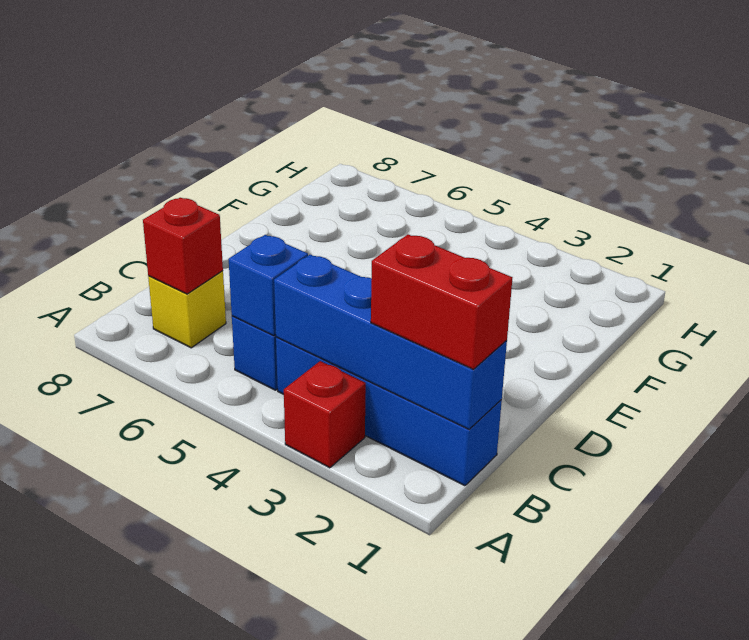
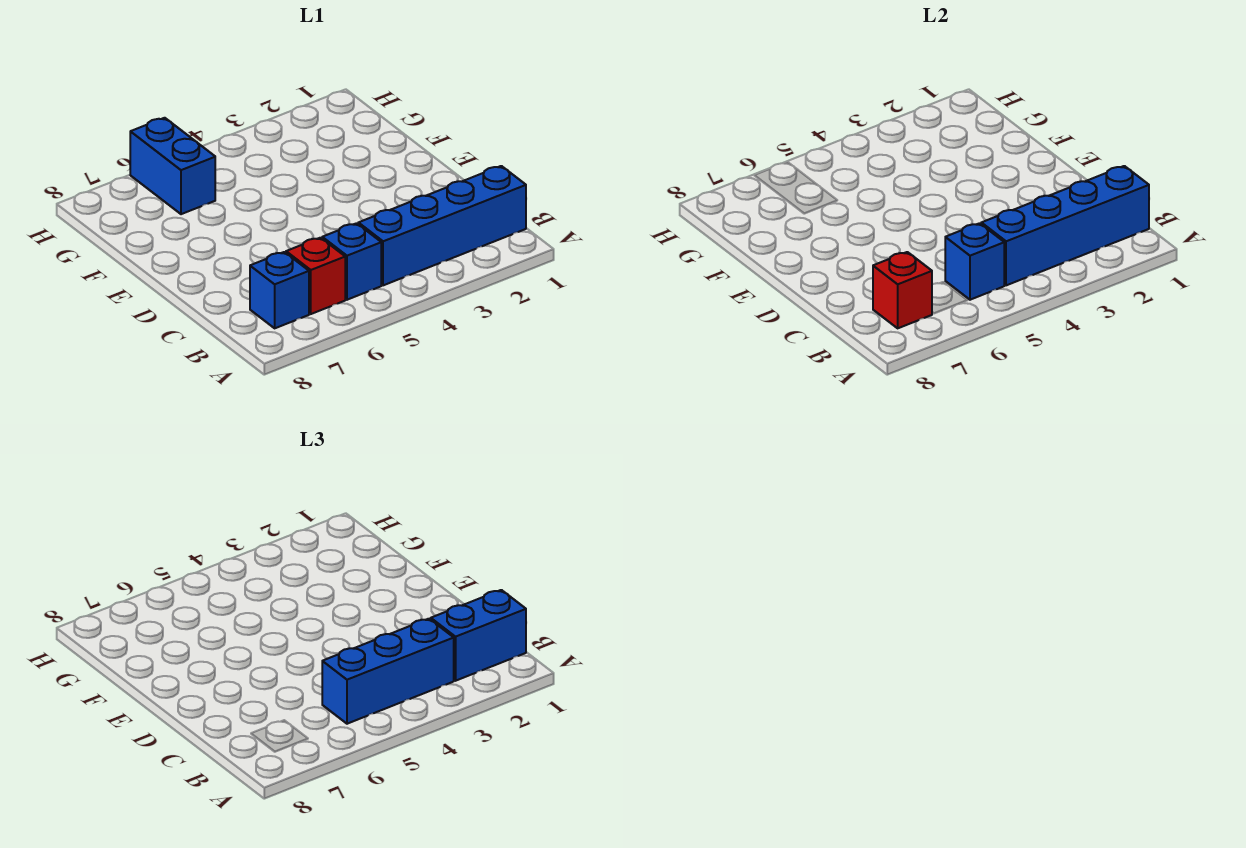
red brick A3 level 1 -> red brick B6 level 1
red brick B1:B2 level 3 -> blue brick B1:B2 level 3
none -> blue brick B3:B5 level 3
yellow brick B7 level 1 -> blue brick B7 level 1
none -> blue brick G6:H6 level 1

